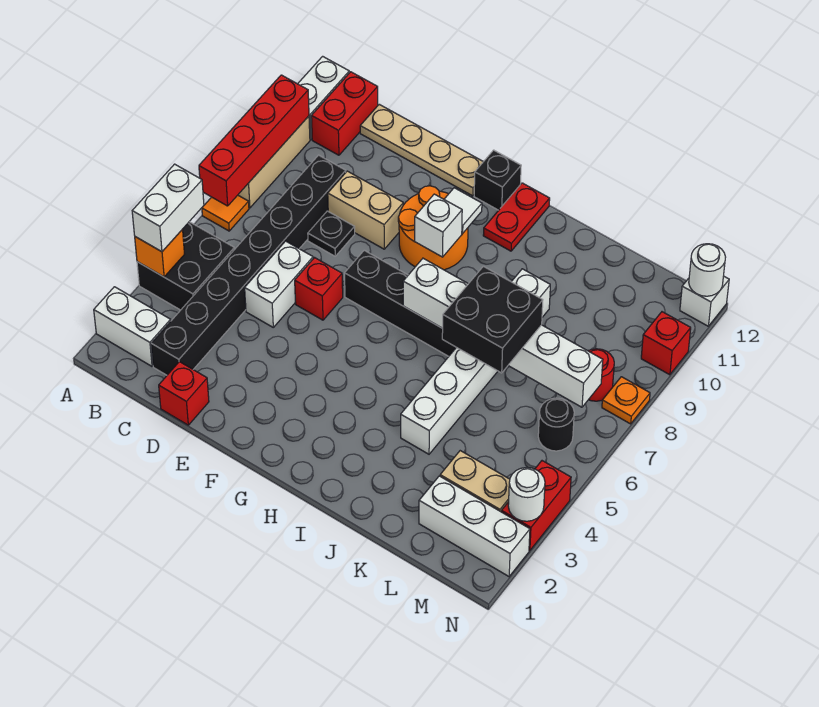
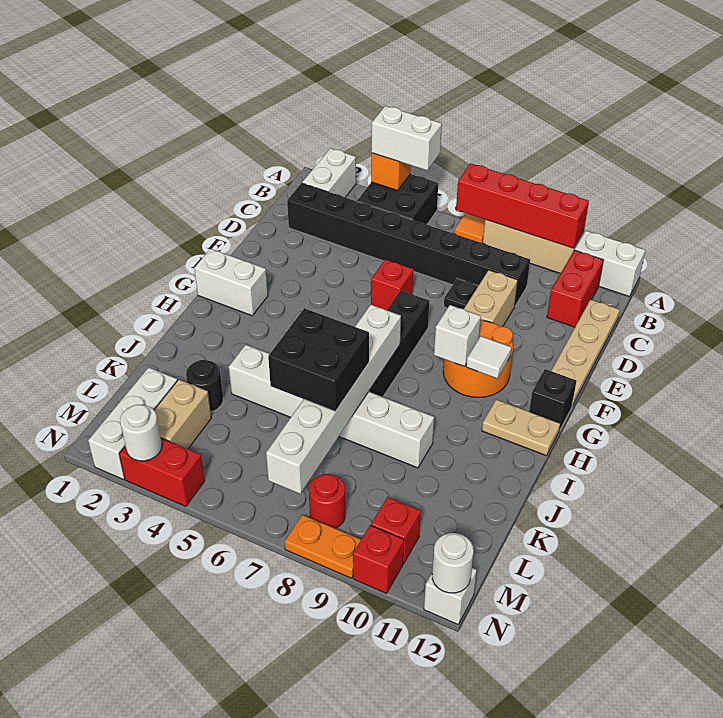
red brick B11:B12 level 1 -> red brick B11:C11 level 1
red brick D1 level 1 -> red brick M10 level 1
white brick D5:D6 level 1 -> white brick G1:G2 level 1
red plate H11:H12 level 1 -> tan plate H11:H12 level 1
black round brick M6 level 1 -> black round brick K3 level 1
orange plate N8 level 1 -> orange plate N8:N9 level 1

